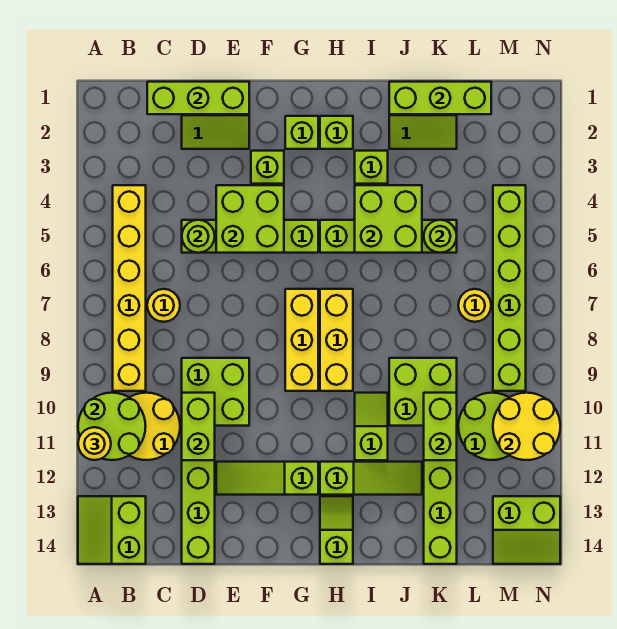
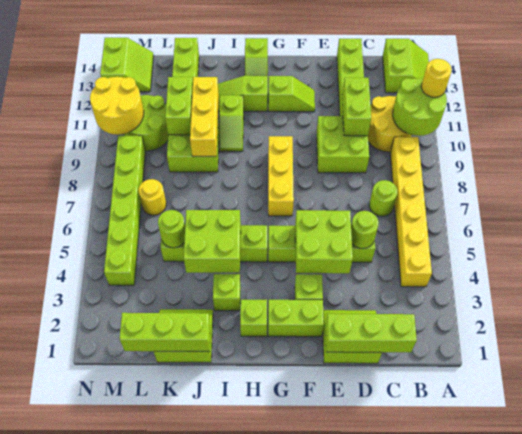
yellow round brick C7 level 1 -> lime round brick C7 level 1
lime slope E12:G12 level 1 top G -> lime slope F12:G12 level 1 top G
lime brick G2 level 1 -> lime brick F2:G2 level 1
yellow brick H7:H9 level 1 -> yellow brick J9:J11 level 2
lime slope M13:N14 level 1 top 13 -> lime slope M13:N14 level 1 top N

